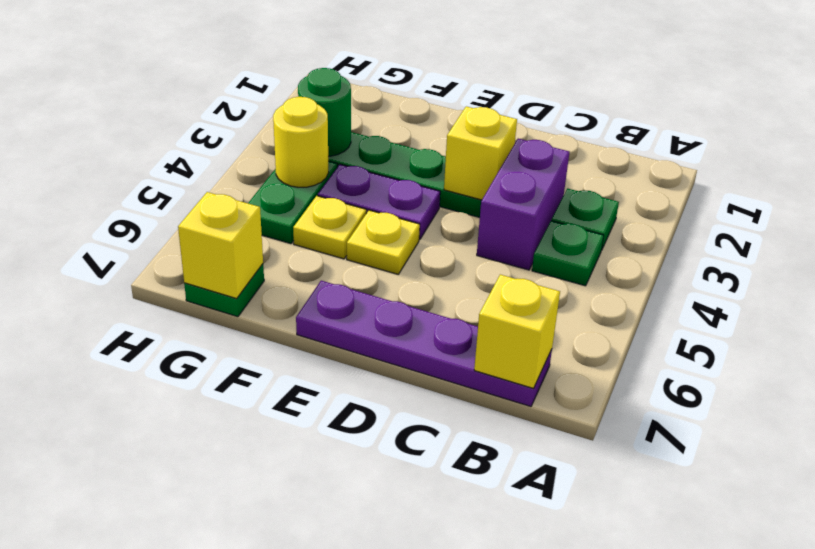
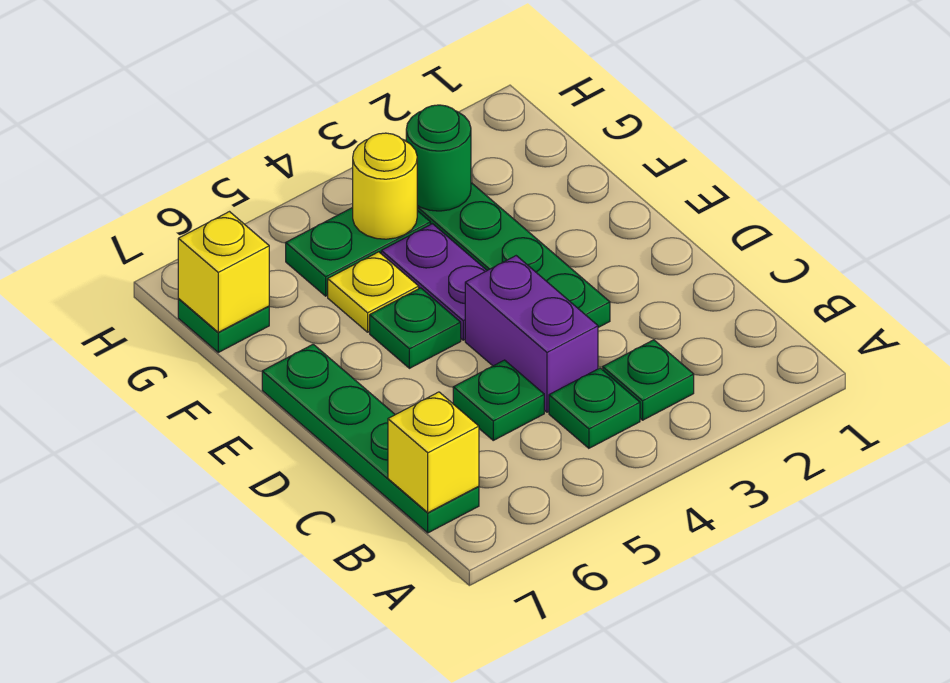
purple plate B7:E7 level 1 -> green plate B7:E7 level 1
purple brick C3:C4 level 1 -> purple brick C4:D4 level 1
none -> green plate C5 level 1
yellow brick D3 level 2 -> none
yellow plate E5 level 1 -> green plate E5 level 1

